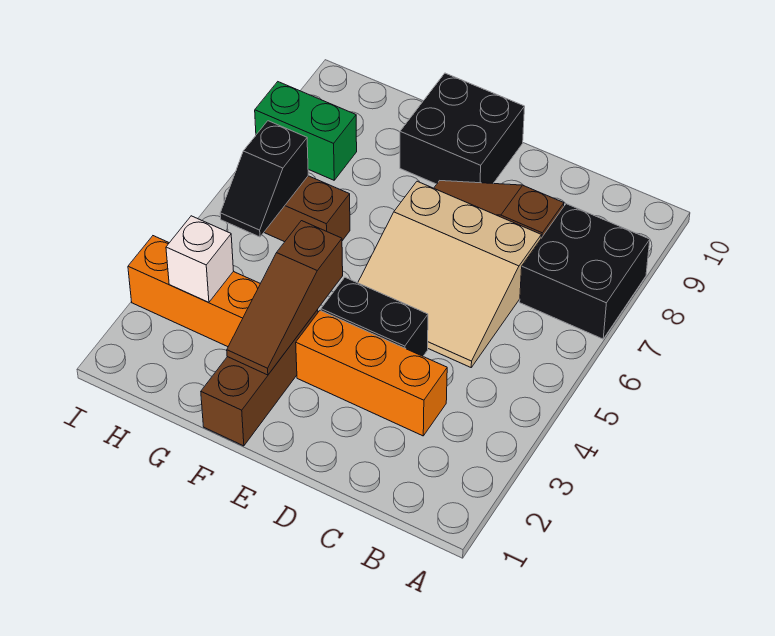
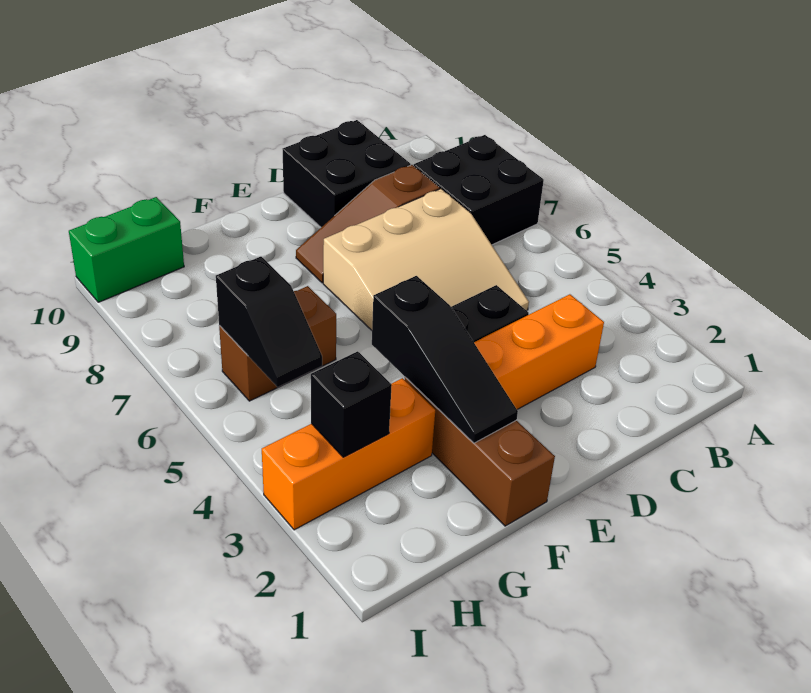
black brick E9:F10 level 1 -> black brick C9:D10 level 1
brown slope F2:F4 level 2 top 4 -> black slope F2:F4 level 2 top 4
white brick H3 level 2 -> black brick H3 level 2
green brick H8:I8 level 1 -> green brick H10:I10 level 1

